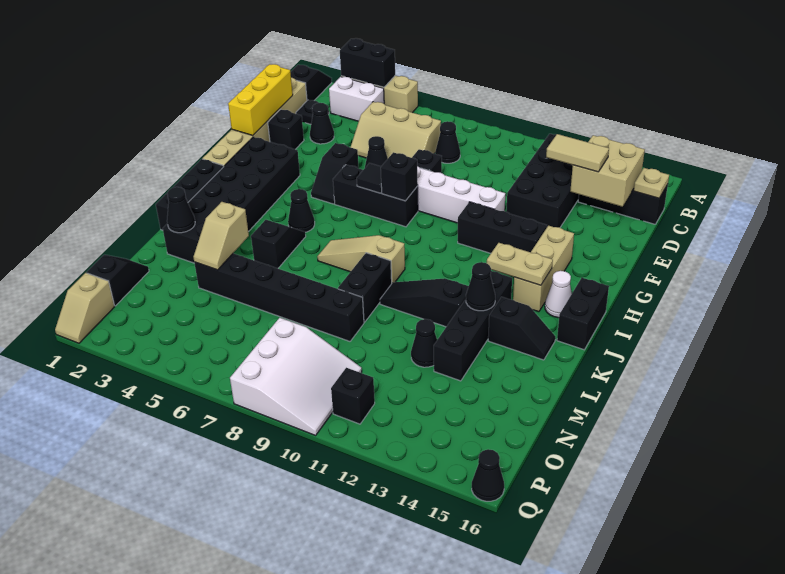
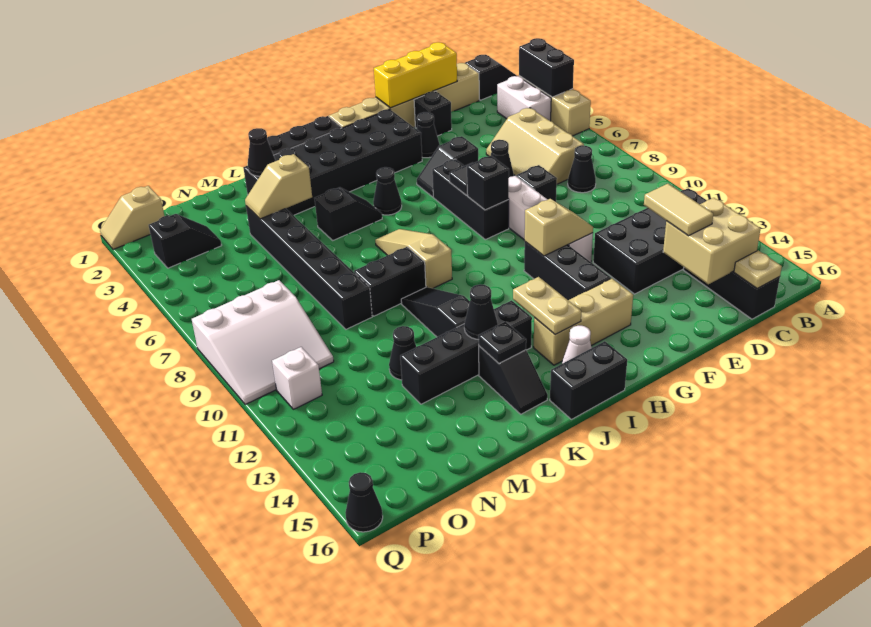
black plate C2 level 1 -> black plate K14 level 2
black cone D3 level 1 -> black cone F3 level 1
none -> tan slope F11:G11 level 2 top G
black slope N1:O1 level 1 top O -> black slope O3:P3 level 1 top P
black brick P11 level 1 -> white brick P11 level 1

